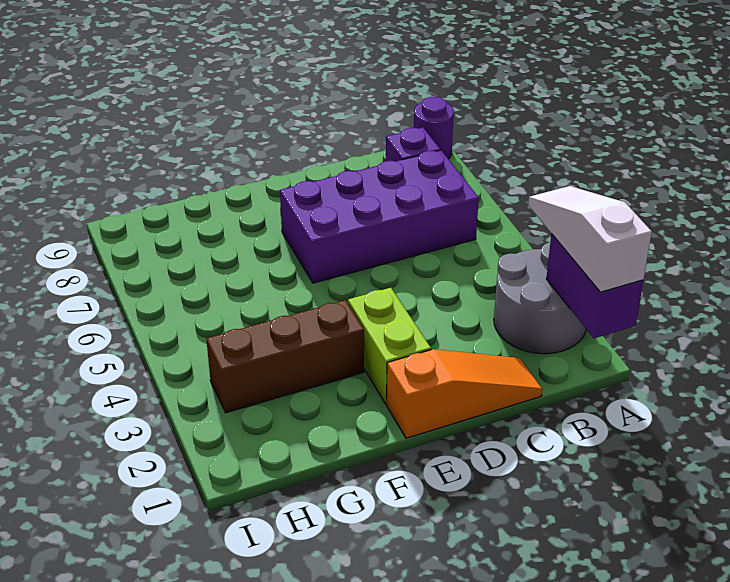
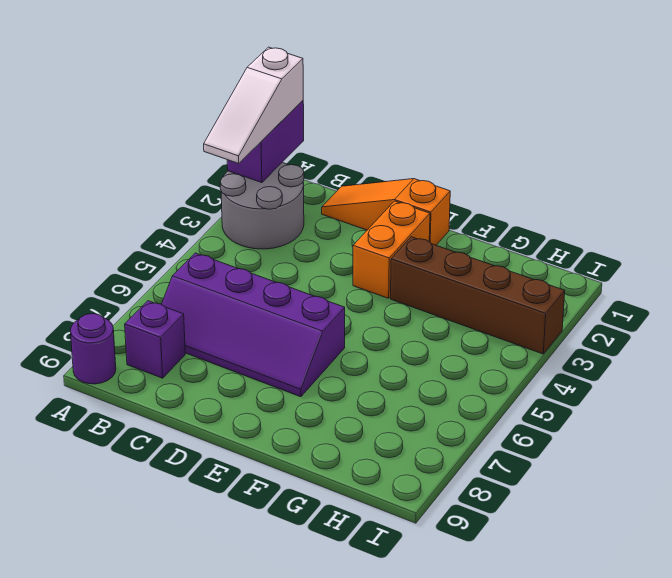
purple brick B6:E7 level 1 -> purple slope B6:E7 level 1 top 6
lime brick E2:E3 level 1 -> orange brick E2:E3 level 1
brown brick F3:H3 level 1 -> brown brick F3:I3 level 1

